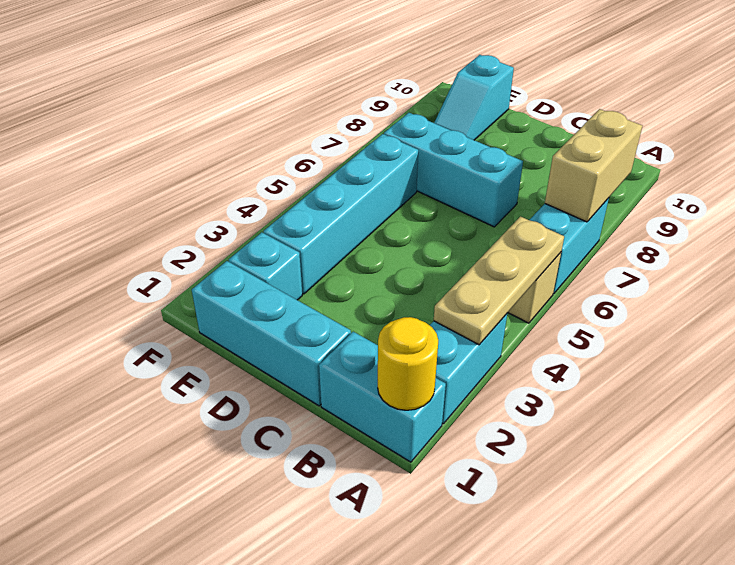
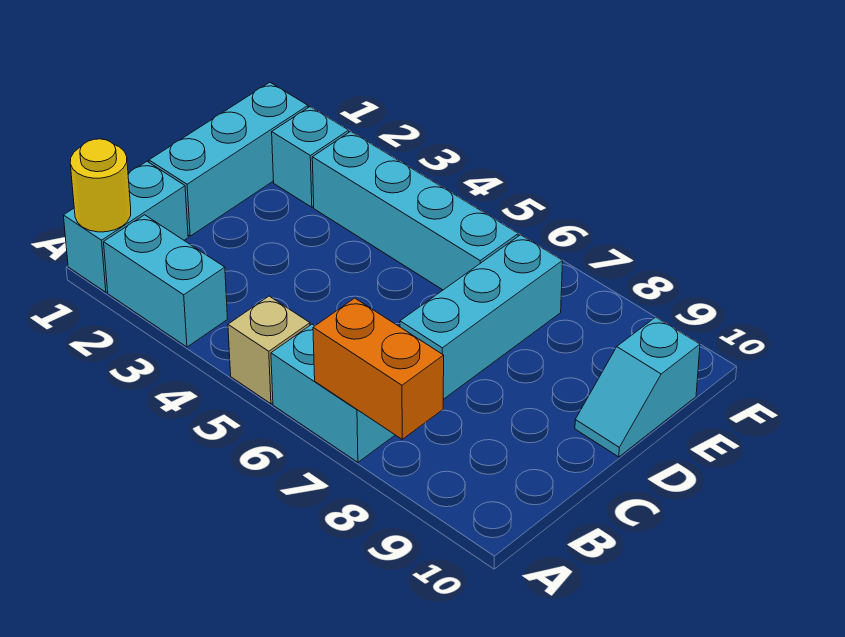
tan plate A3:A5 level 2 -> none
tan brick A7:A8 level 2 -> orange brick A7:A8 level 2
cyan slope E9:E10 level 1 top 10 -> cyan slope D10:E10 level 1 top E

